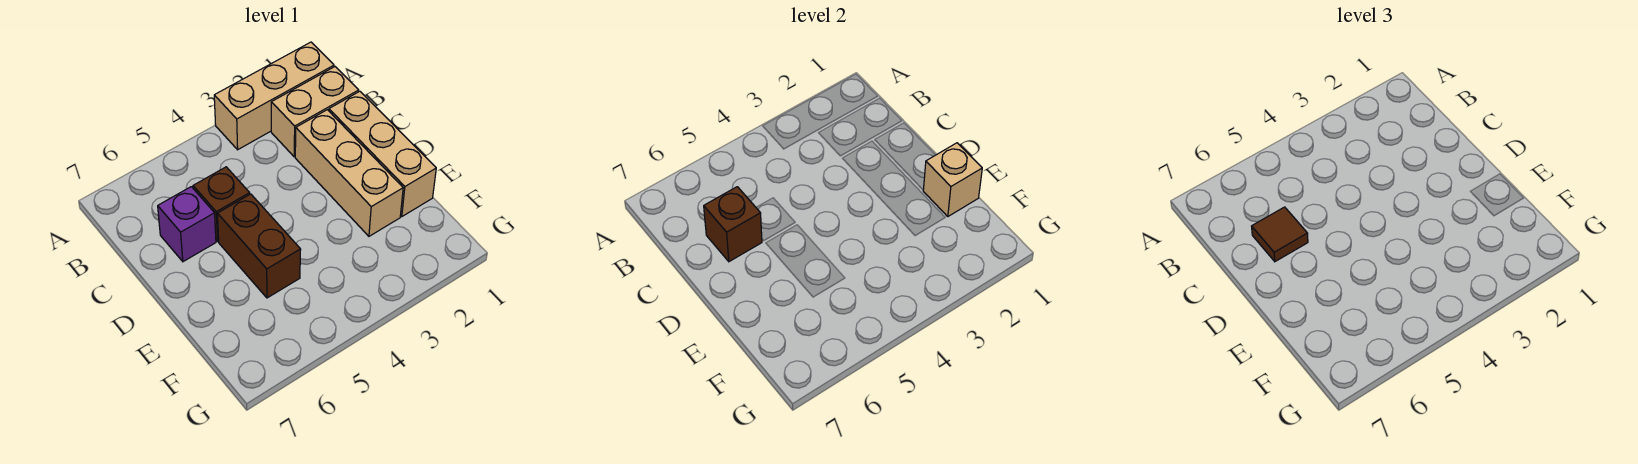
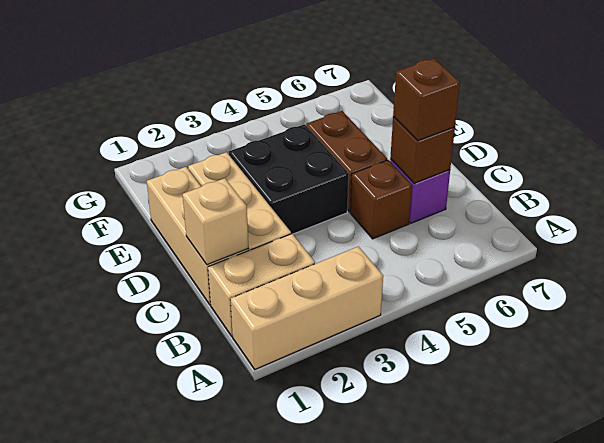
brown tile C6 level 3 -> brown brick C6 level 3
none -> black brick D3:E4 level 1
tan brick E1 level 2 -> tan brick C1 level 2

